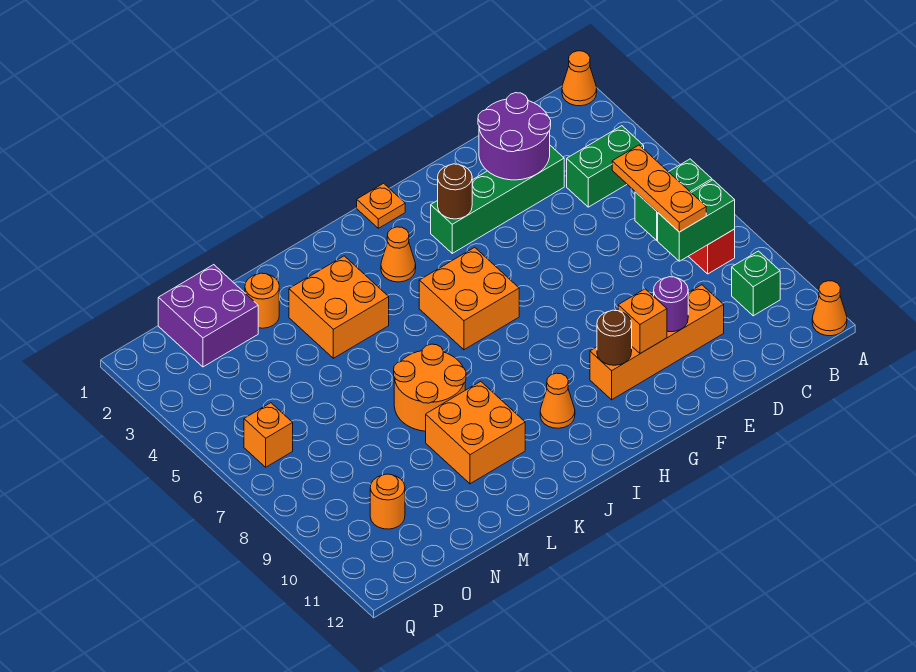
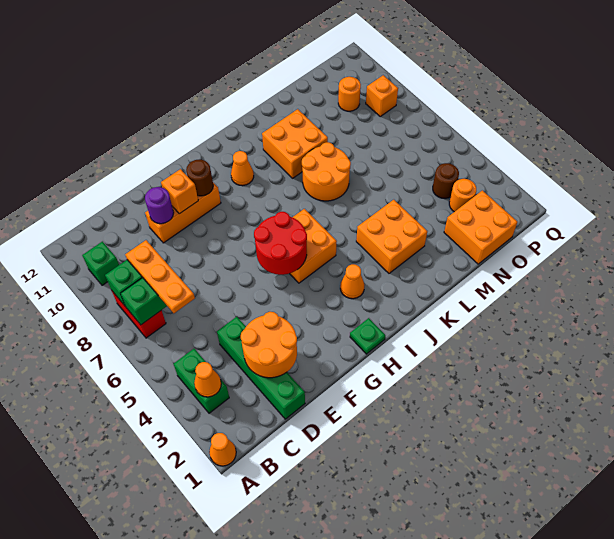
orange cone A12 level 1 -> orange cone B3 level 2
green brick B4:C4 level 1 -> green brick B3:B4 level 1
purple round brick D2:E3 level 2 -> orange round brick D2:E3 level 2
green brick D3:G3 level 1 -> green brick D1:D4 level 1
orange brick D10:G10 level 1 -> orange brick E10:G10 level 1
brown round brick G3 level 2 -> brown round brick O4 level 1
none -> red round brick G5:H6 level 2
orange plate H1 level 1 -> green plate H1 level 1
orange round brick M2 level 1 -> orange round brick O3 level 1
purple brick N1:O2 level 1 -> orange brick N1:O2 level 1
orange brick P6 level 1 -> orange brick P9 level 1

